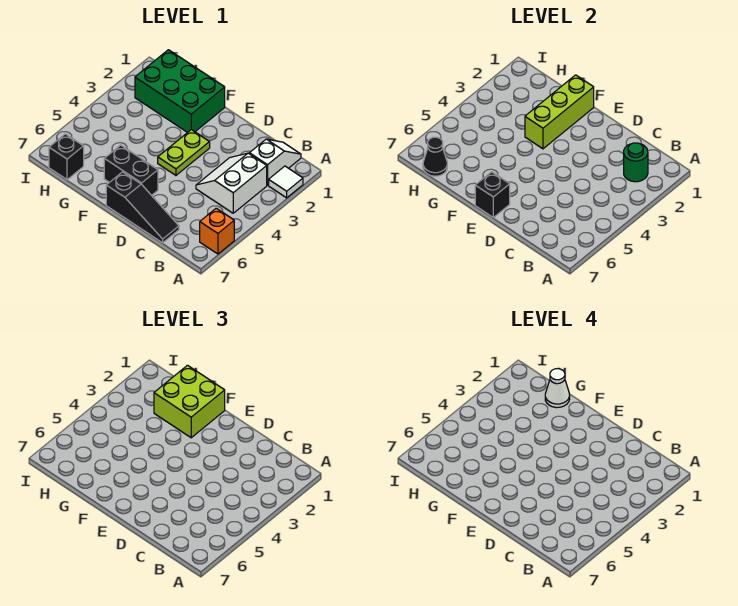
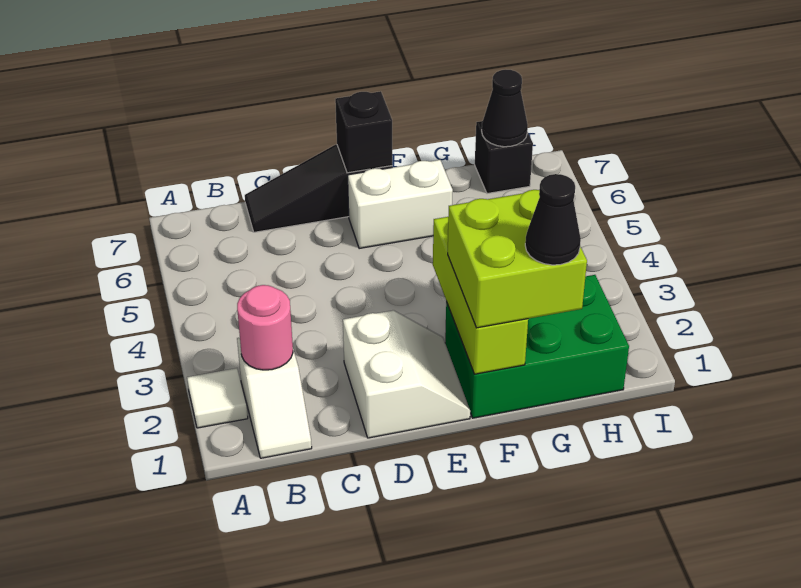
orange brick A6 level 1 -> none
green round brick B2 level 2 -> pink round brick B2 level 2
white slope B3:C4 level 1 top B -> white slope D1:E2 level 1 top D
lime plate E3:E4 level 1 -> none
black brick E6:F6 level 1 -> white brick E6:F6 level 1
white cone G1 level 4 -> black cone G1 level 4

